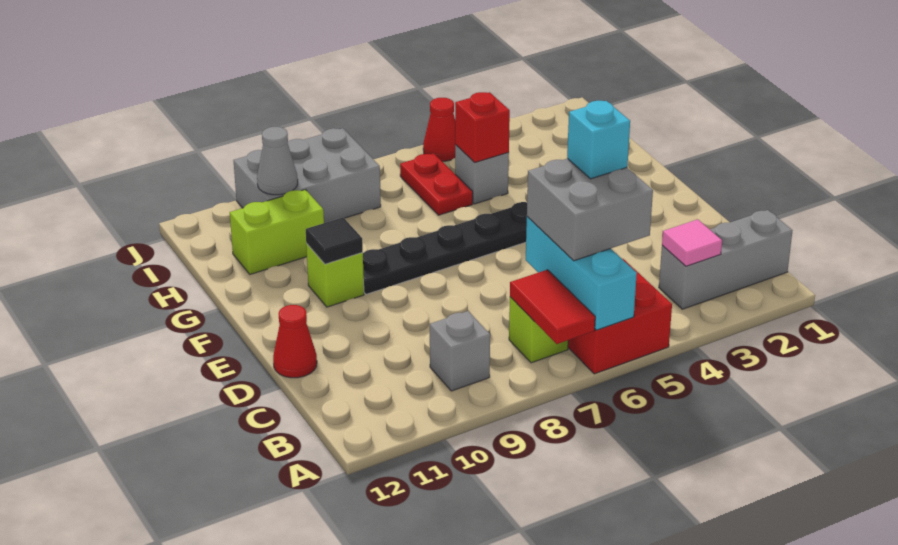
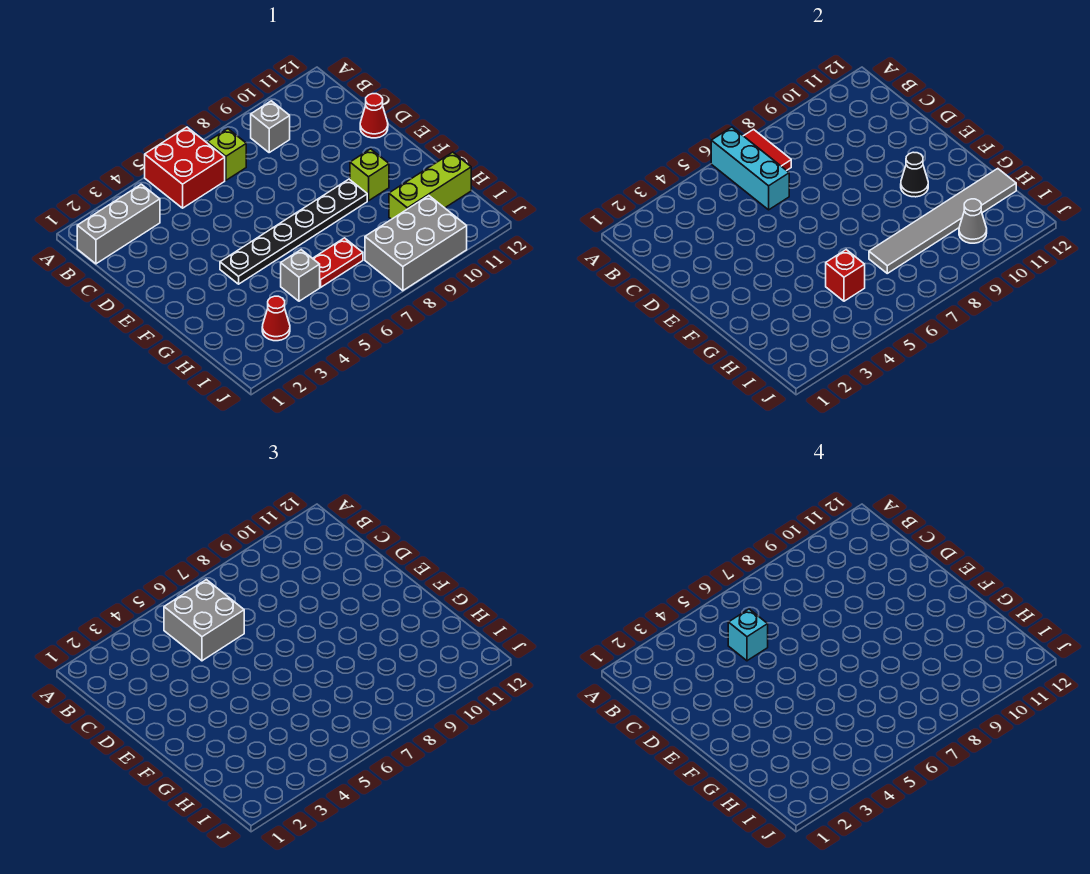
pink tile B3 level 2 -> none
black tile F10 level 2 -> black cone F10 level 2
red plate H6:I6 level 1 -> red plate H6:H7 level 1
none -> grey tile H7:H12 level 2
lime brick H10:H11 level 1 -> lime brick H10:H12 level 1
red cone J5 level 1 -> red cone I3 level 1

